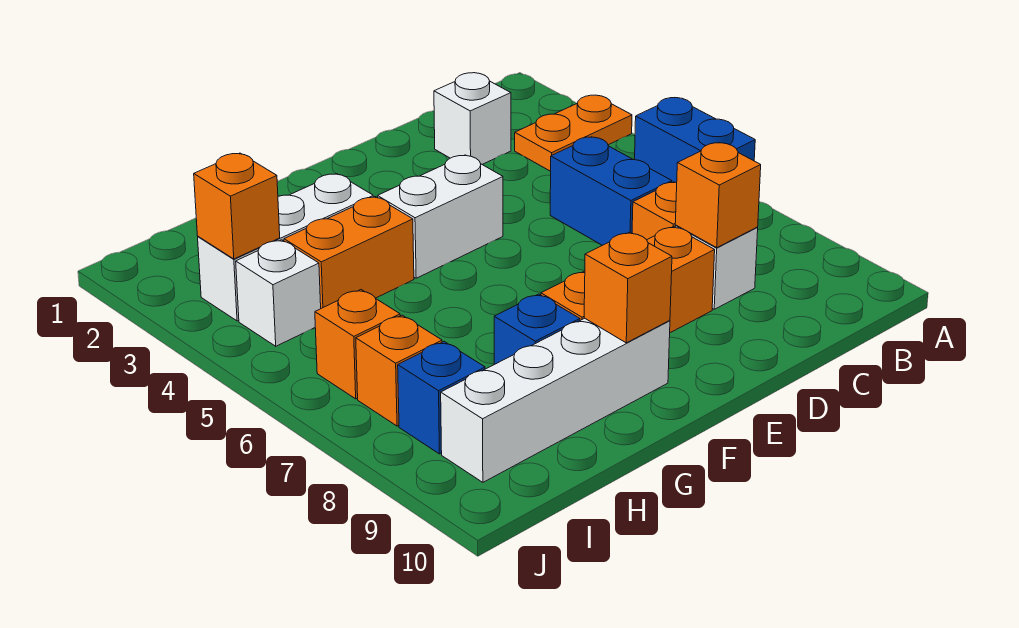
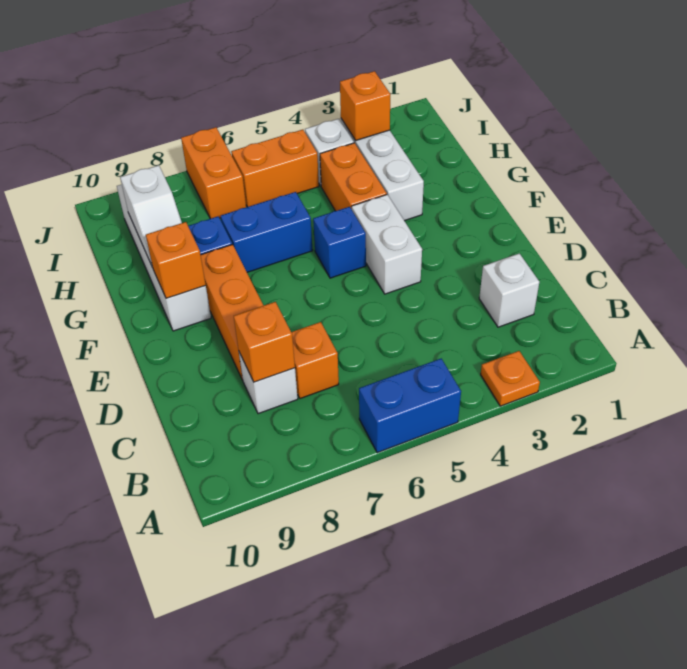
orange plate A3:B3 level 1 -> orange plate A3 level 1
blue brick C5:C6 level 1 -> blue brick G6:G7 level 1
none -> white slope G9:H9 level 2 top H
orange brick I6 level 1 -> orange brick I5:I6 level 1
orange brick I7 level 1 -> orange brick I7:J7 level 1
blue brick I8 level 1 -> blue brick F5 level 1

